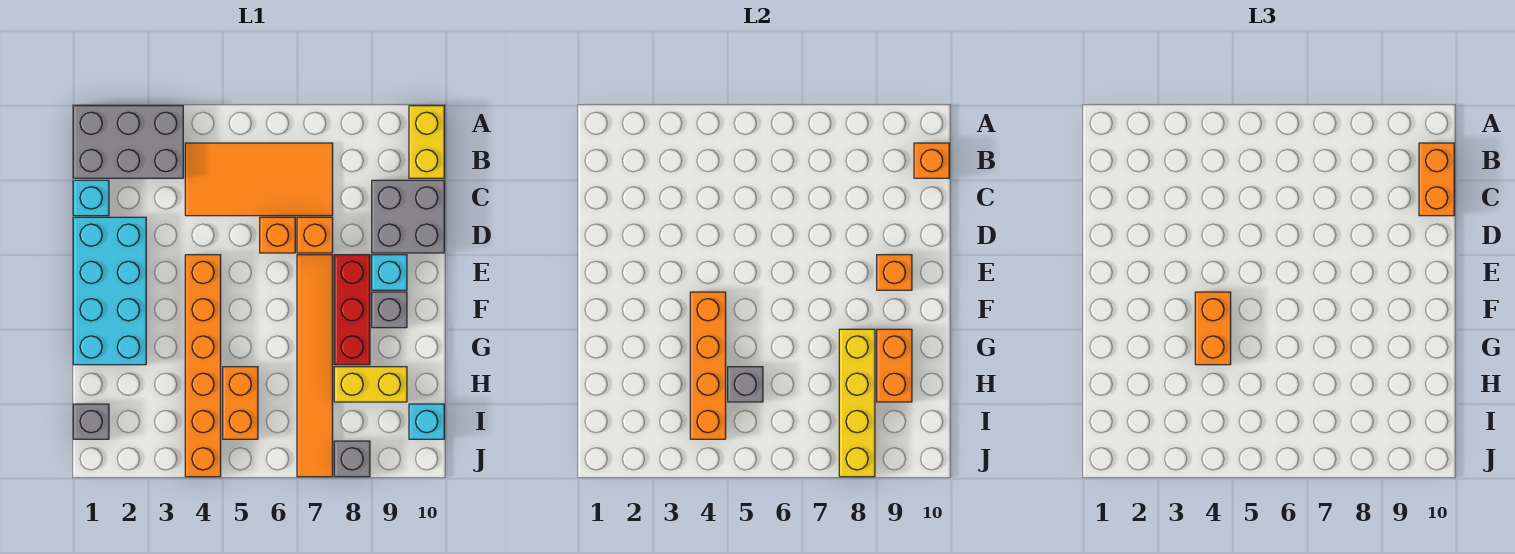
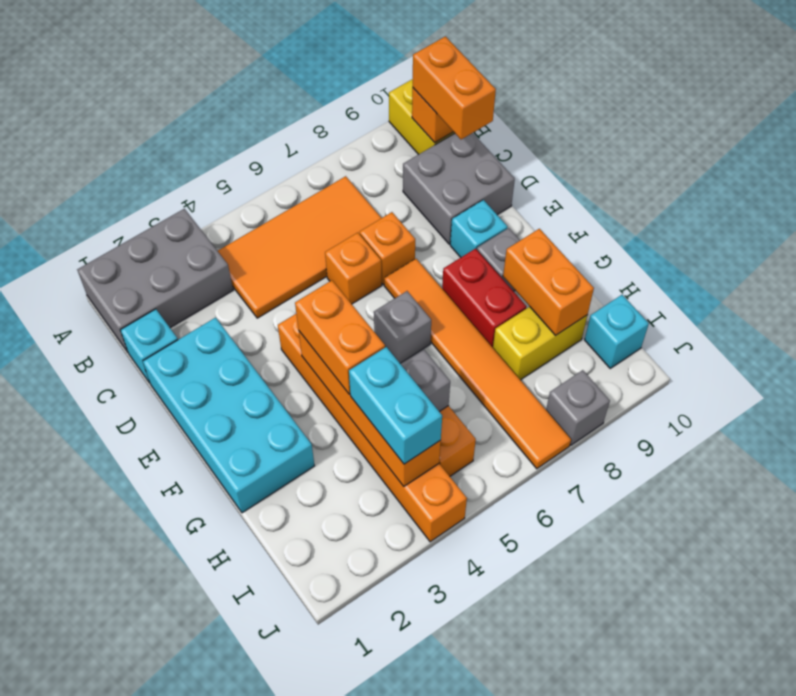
red brick E8:G8 level 1 -> red brick F8:G8 level 1
orange brick E9 level 2 -> none
yellow brick G8:J8 level 2 -> none
none -> cyan brick H4:I4 level 3
grey brick I1 level 1 -> grey brick F6 level 1

